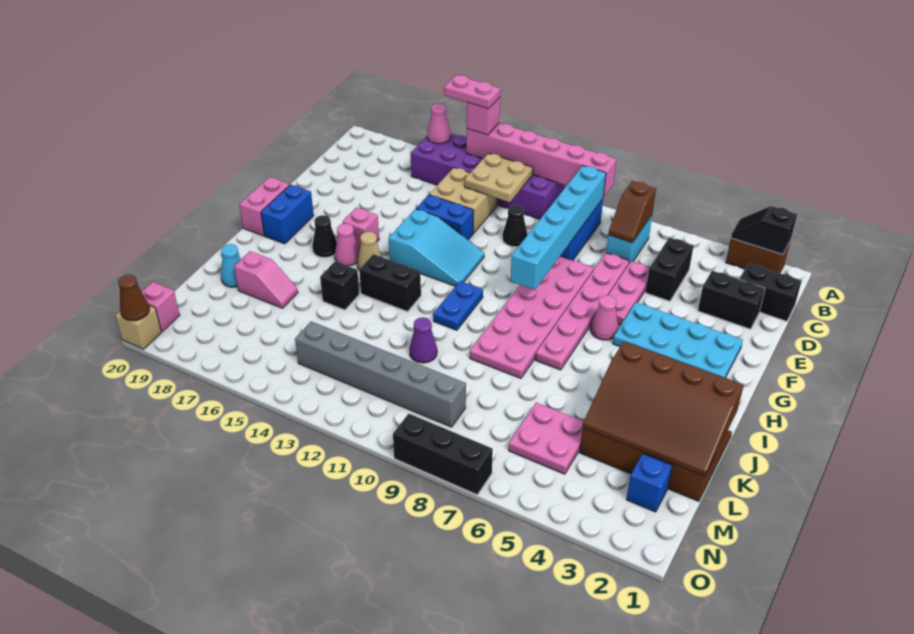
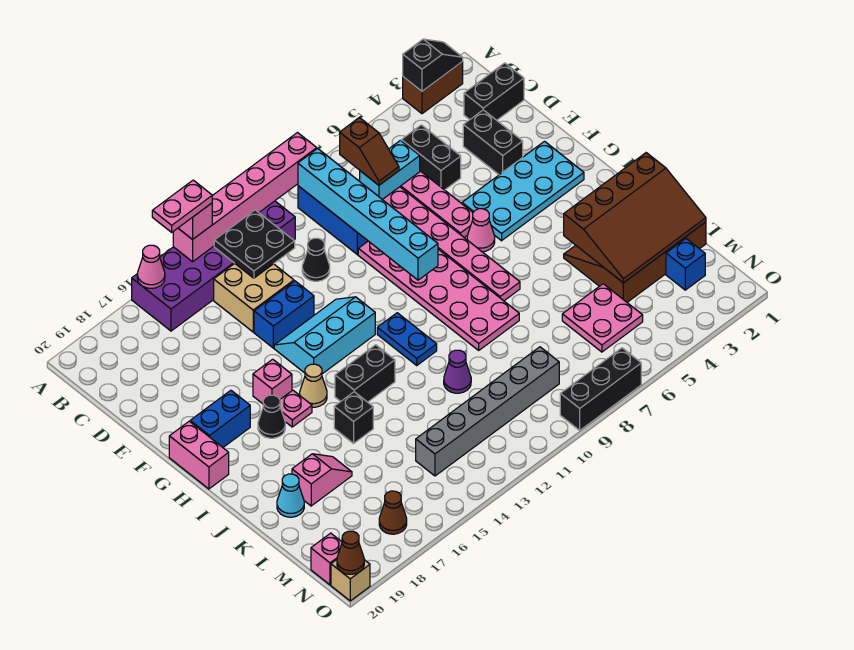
black slope A2:A3 level 2 top 2 -> black slope A2:A3 level 2 top 3
cyan brick B7:C7 level 1 -> cyan brick C6:C7 level 1
tan plate B12:C13 level 2 -> black plate B12:C13 level 2
black brick D2:D3 level 1 -> black brick D3:E3 level 1
cyan slope F12:G14 level 1 top 14 -> cyan slope F12:G14 level 1 top G
blue brick G19:H19 level 1 -> blue brick G18:G19 level 1
pink cone H16 level 1 -> pink plate H16 level 1
none -> brown cone N17 level 1

